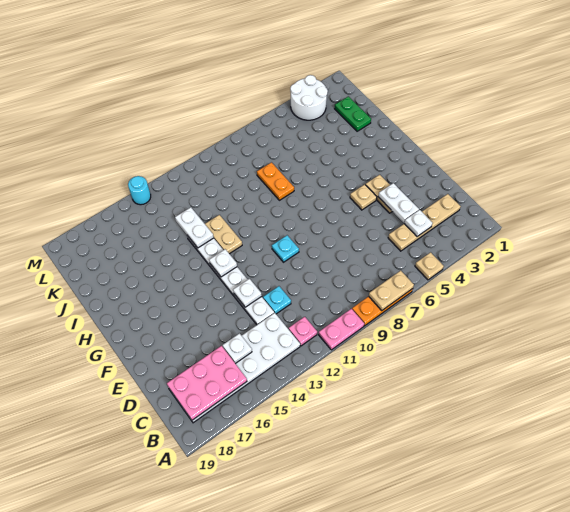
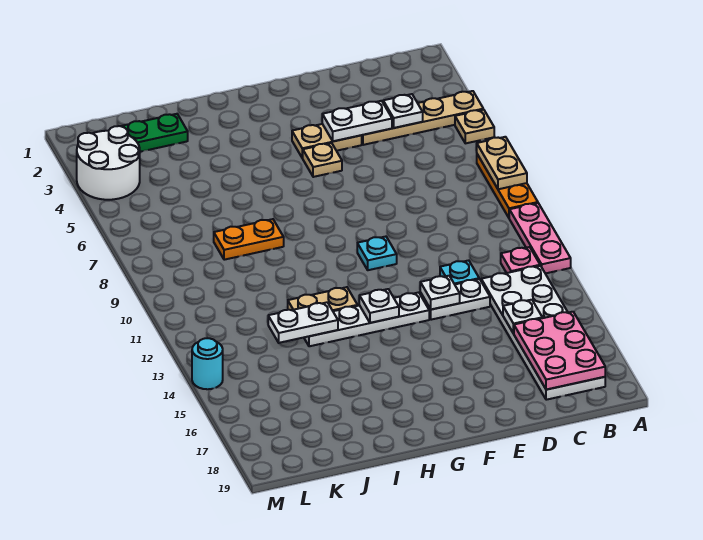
pink plate A10:A11 level 1 -> pink plate A10:A12 level 1
tan plate C2:C5 level 1 -> tan plate A4:D4 level 1

